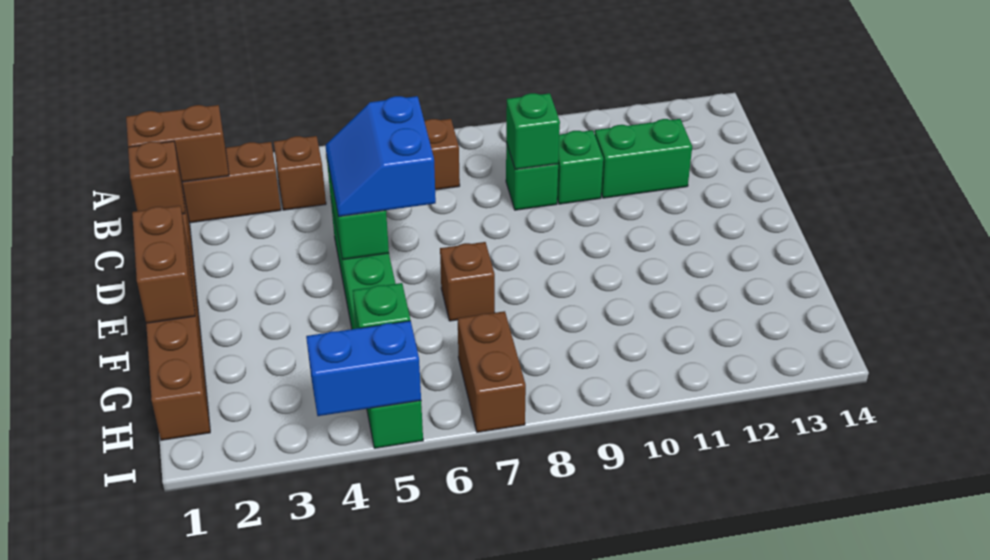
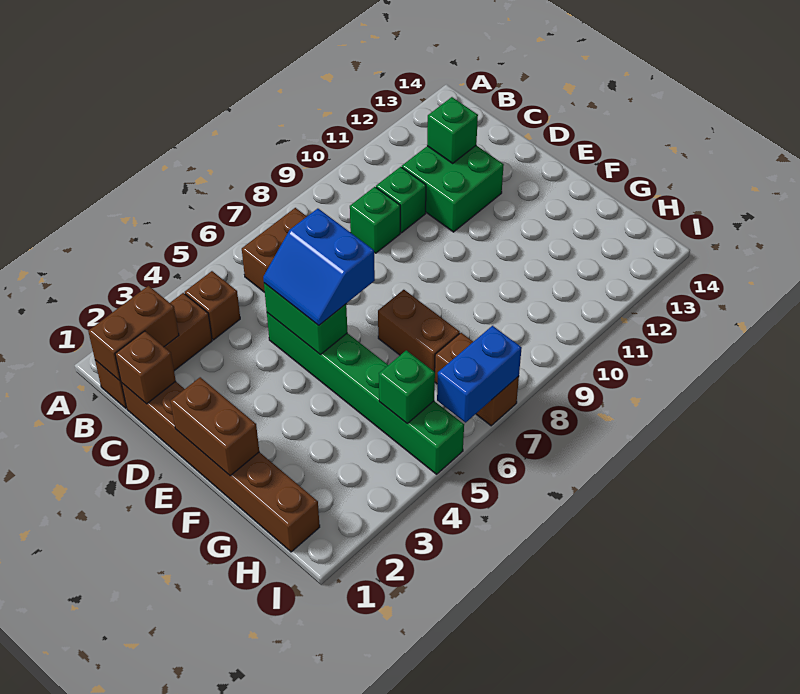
green brick C9 level 2 -> green brick C12 level 2
green brick C11:C12 level 1 -> green brick C11:D12 level 1
brown brick F7 level 1 -> brown brick F7:G7 level 1
blue brick I4:I5 level 2 -> blue brick I6:I7 level 2

